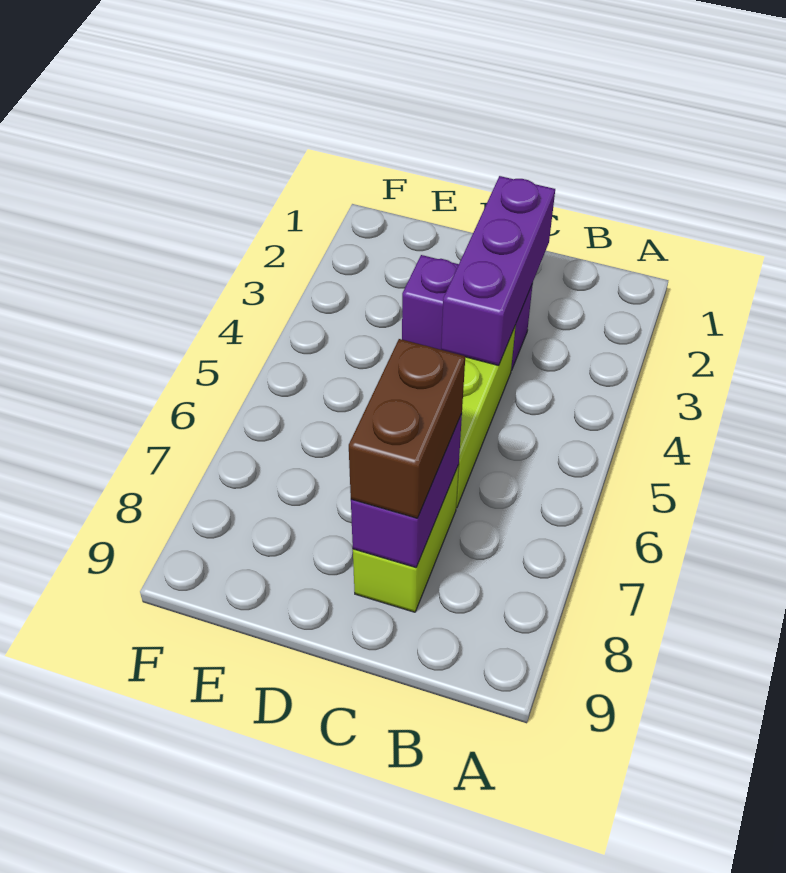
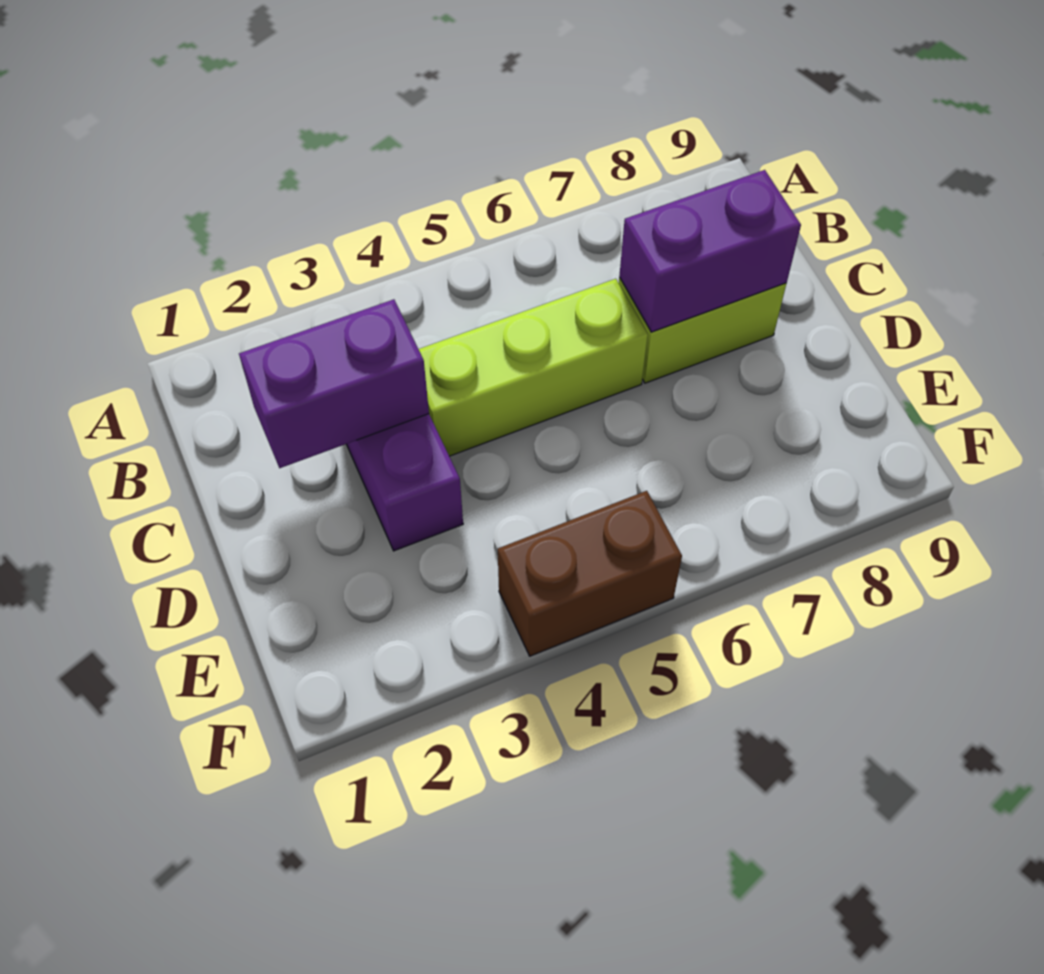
purple brick C2:C4 level 2 -> purple brick C2:C3 level 2
brown brick C7:C8 level 3 -> brown brick F4:F5 level 1

